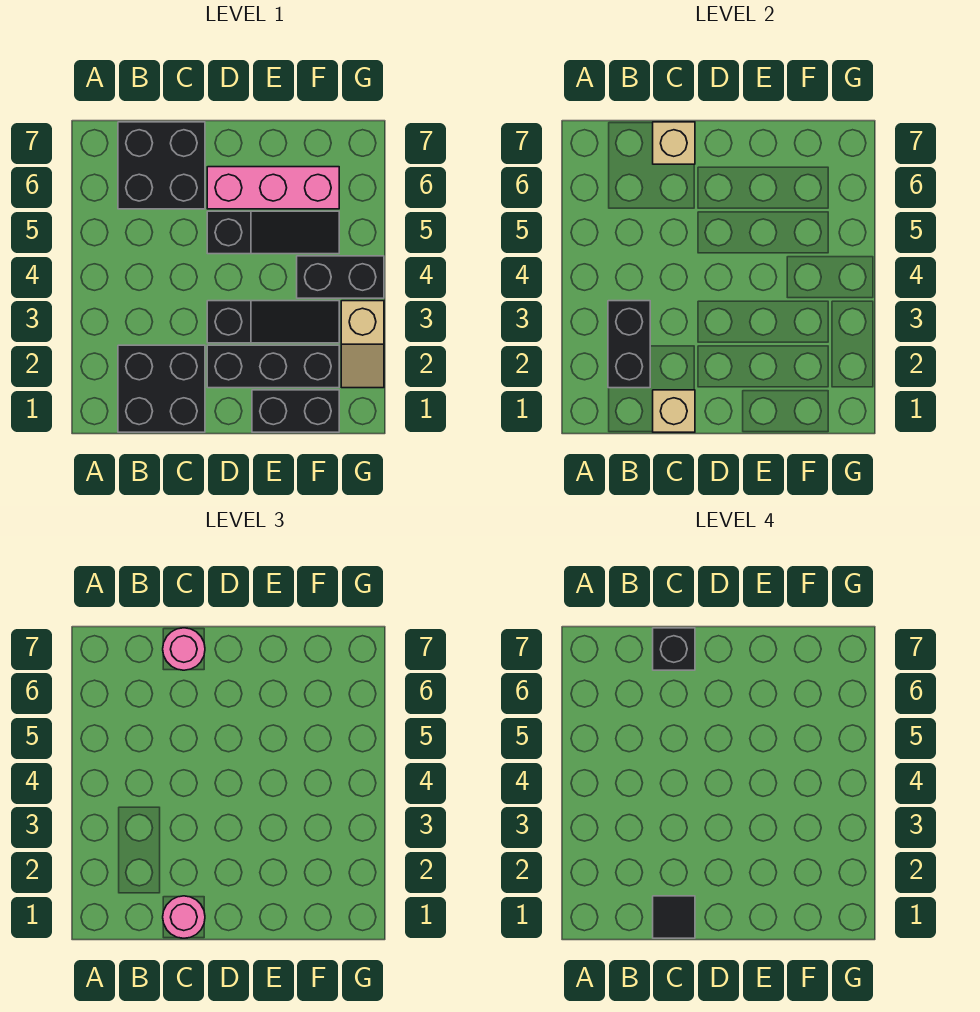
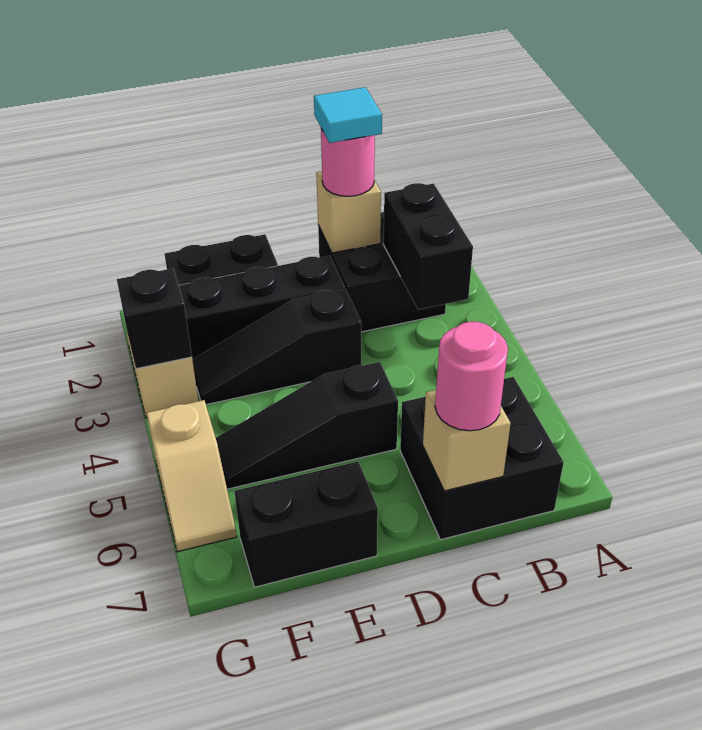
black tile C1 level 4 -> cyan tile C1 level 4
black brick C7 level 4 -> black brick G3 level 2
pink brick D6:F6 level 1 -> none
black brick F4:G4 level 1 -> black brick E7:F7 level 1
none -> tan slope G5:G6 level 1 top 5

